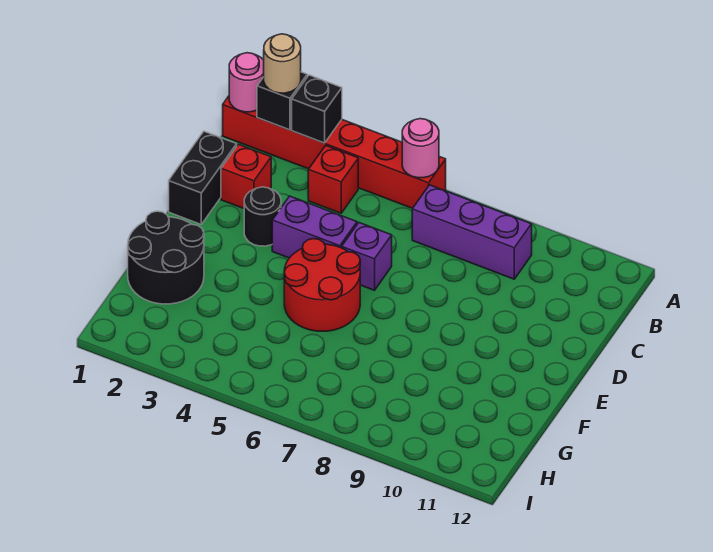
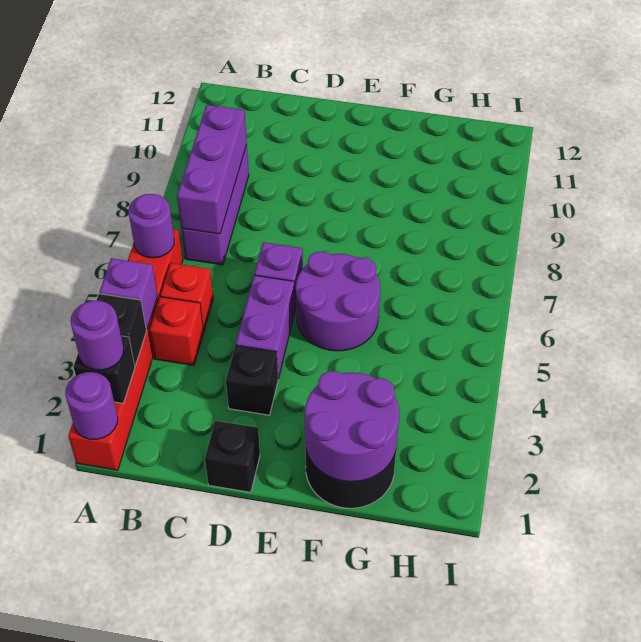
pink round brick A1 level 2 -> purple round brick A1 level 2
tan round brick A2 level 3 -> purple round brick A2 level 3
none -> purple brick A4 level 2
pink round brick A6 level 2 -> purple round brick A6 level 2
none -> purple brick B7:B9 level 2
black brick C1:D1 level 1 -> black brick D1 level 1
red brick C2 level 1 -> red brick B5 level 1
black round brick D3 level 1 -> black brick D3 level 1
red round brick E5:F6 level 1 -> purple round brick E5:F6 level 1
none -> purple round brick F1:G2 level 2

